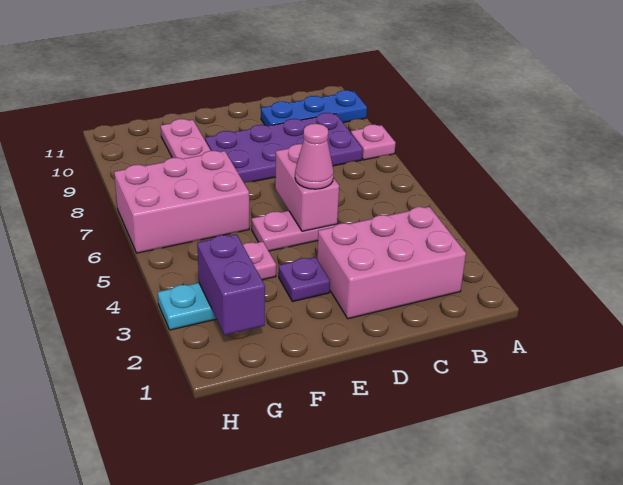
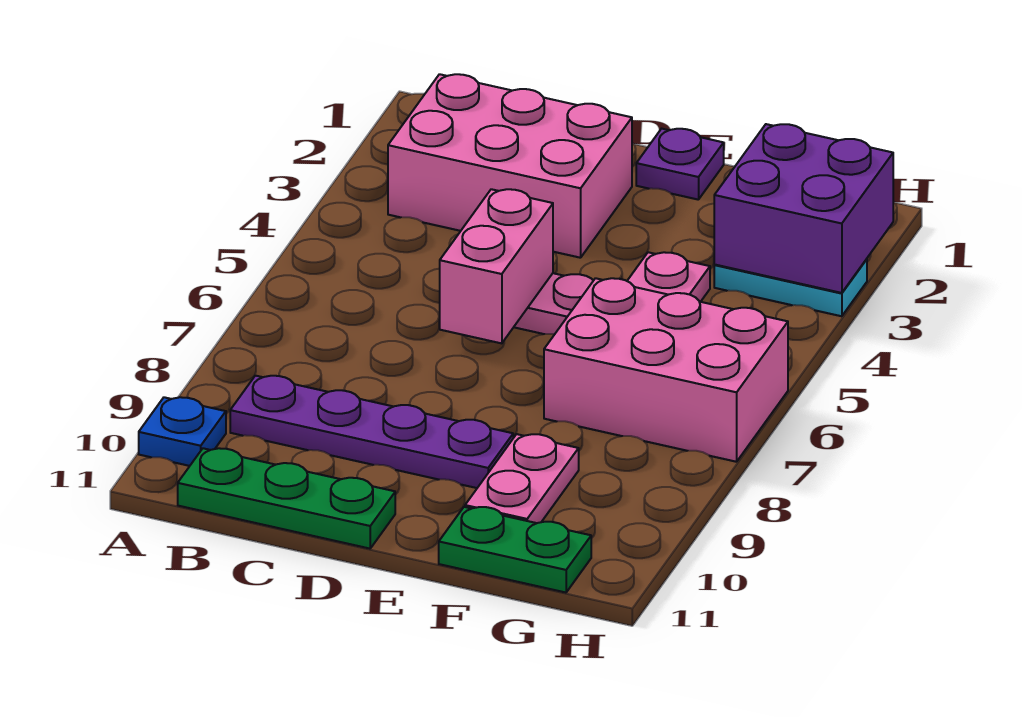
pink plate A8 level 1 -> none
blue plate A10:C10 level 1 -> blue plate A10 level 1
purple plate B8:E9 level 1 -> purple plate B9:E9 level 1
none -> green plate B11:D11 level 1
pink cone D5 level 3 -> none
purple plate E3 level 1 -> purple plate E1 level 1
none -> green plate F11:G11 level 1
purple brick G2:G3 level 2 -> purple brick G2:H3 level 2

